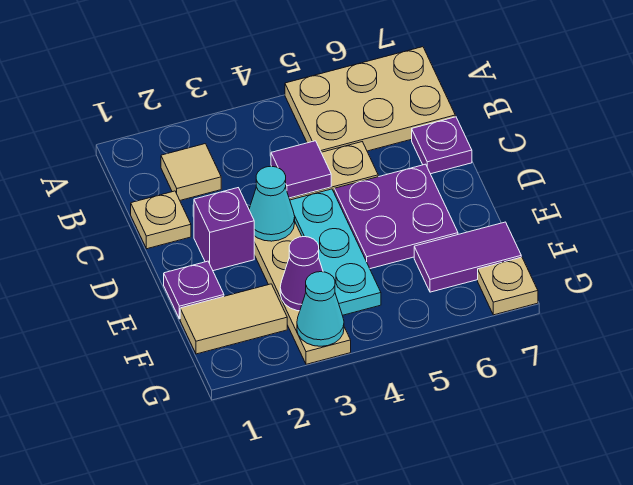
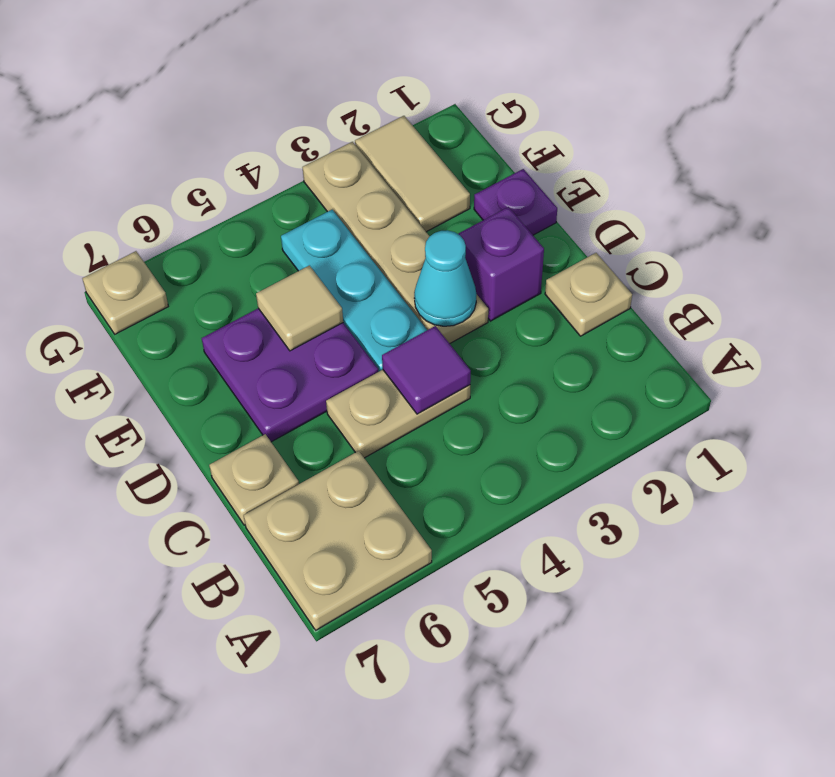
tan plate A5:B7 level 1 -> tan plate A6:B7 level 1
tan tile B2 level 1 -> tan tile E5 level 2
purple plate C7 level 1 -> tan plate C7 level 1
tan tile F1:F2 level 1 -> tan tile F2:G2 level 1
purple cone F3 level 2 -> none
purple tile F6:F7 level 1 -> none
cyan cone G3 level 2 -> none

